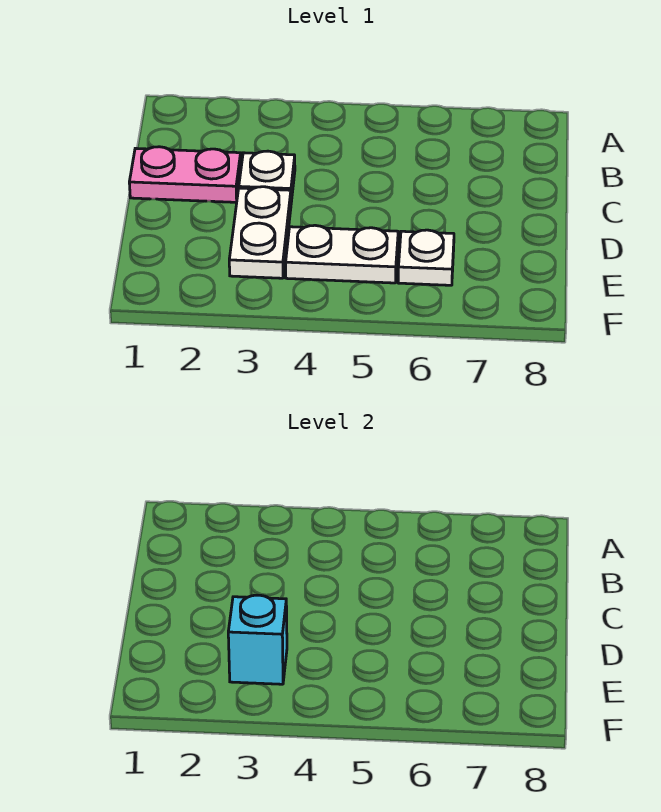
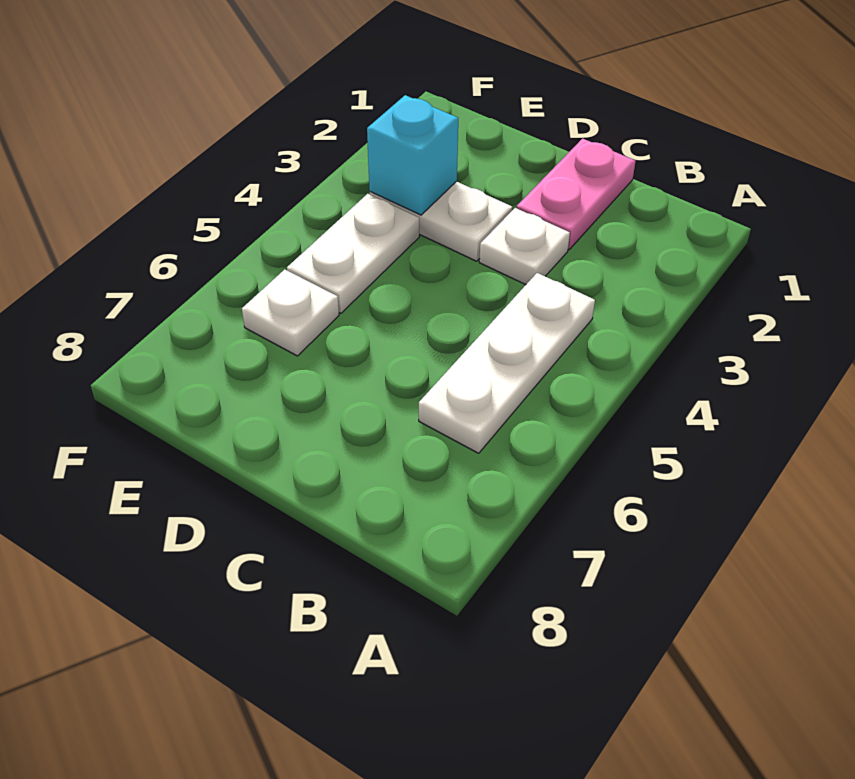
none -> white plate B4:B6 level 1

